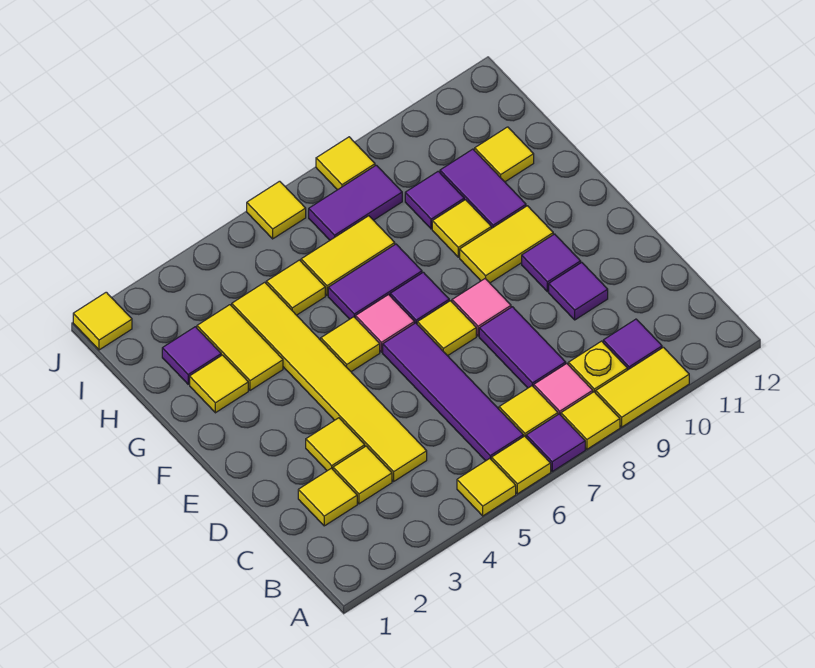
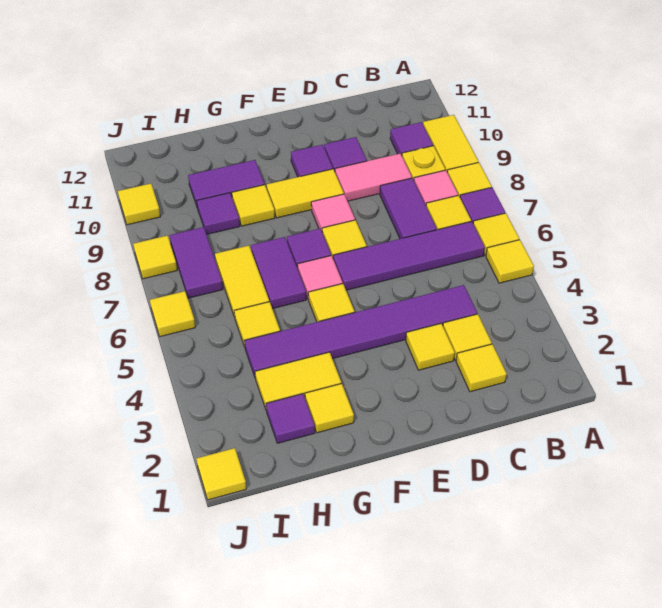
yellow tile C4:H4 level 1 -> purple tile C4:H4 level 1
purple tile C8:D8 level 1 -> purple tile C7:C8 level 1
none -> pink tile C9:D9 level 1
yellow tile F9:F10 level 1 -> yellow tile E9:F9 level 1
yellow tile H11 level 1 -> yellow tile J10 level 1

